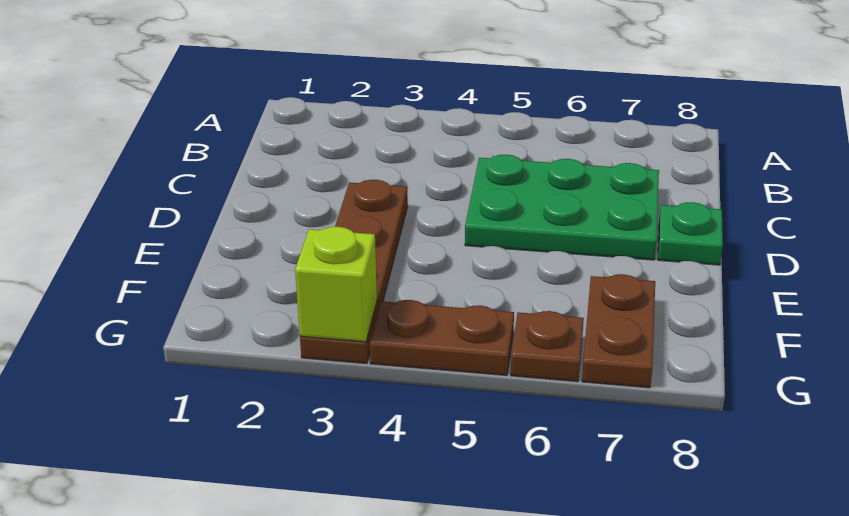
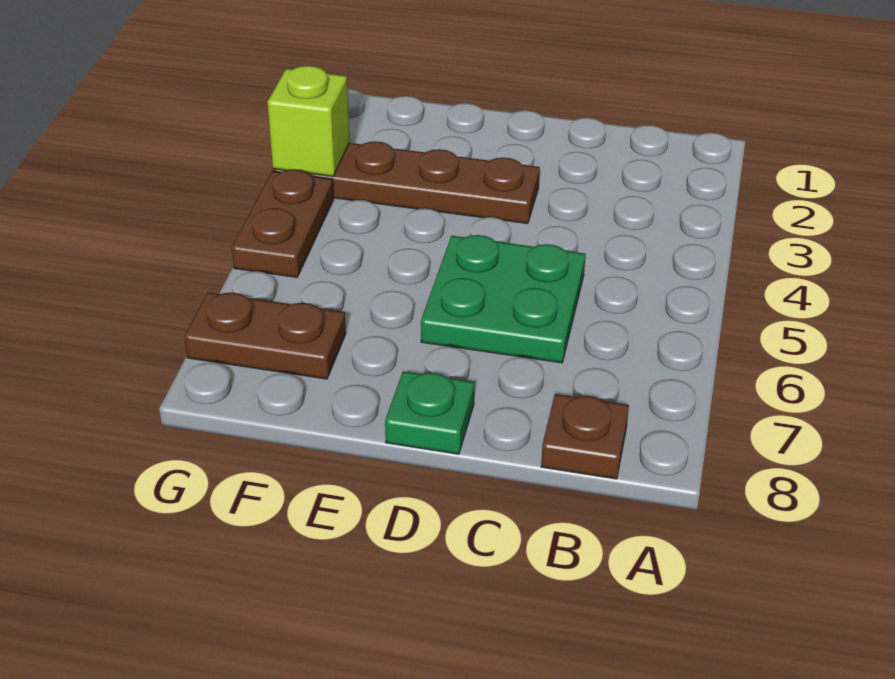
green plate C5:D7 level 1 -> green plate C5:D6 level 1
brown plate G6 level 1 -> brown plate B8 level 1

